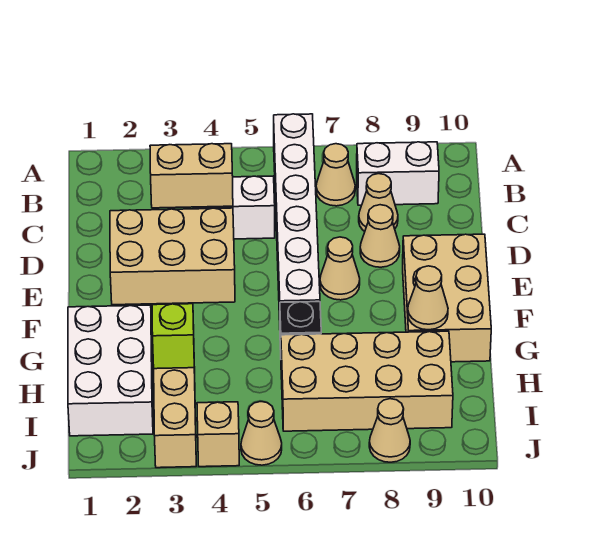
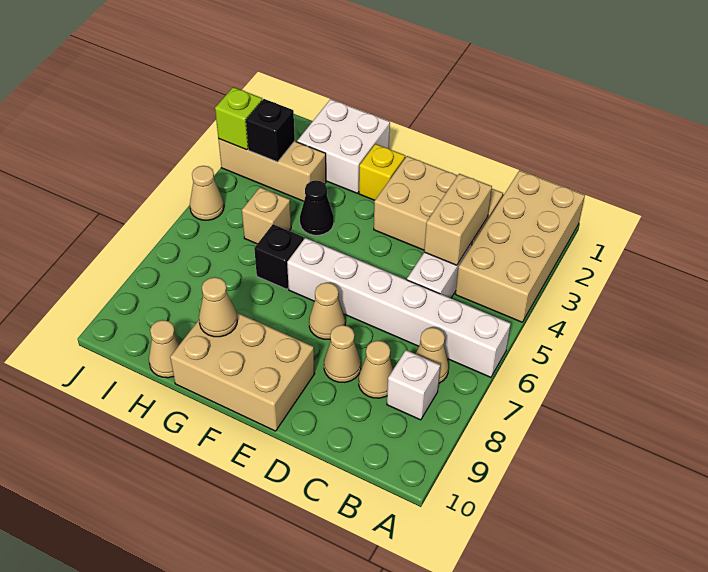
white brick B8:B9 level 1 -> white brick B8 level 1
tan brick D2:E4 level 1 -> tan brick C2:E3 level 1
none -> yellow brick F2 level 1
white brick G1:I2 level 1 -> white brick G1:H2 level 1
none -> black cone G4 level 1
lime brick H3 level 2 -> lime brick J3 level 2
tan brick H6:I9 level 1 -> tan brick A1:B4 level 1
none -> black brick I3 level 2
tan brick J4 level 1 -> tan brick H5 level 1
tan cone J8 level 1 -> tan cone H10 level 1

